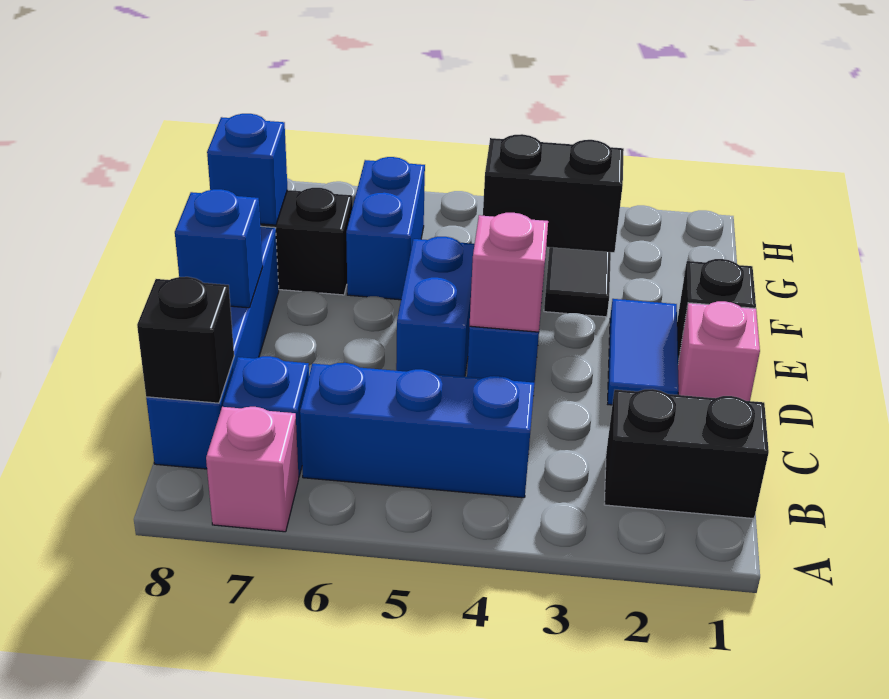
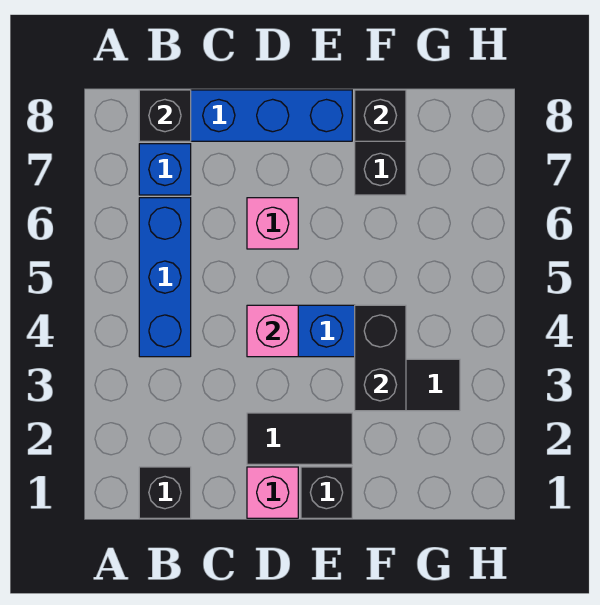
pink brick A7 level 1 -> pink brick D6 level 1
black brick B1:B2 level 1 -> black brick B1 level 1
blue tile D2:E2 level 1 -> black tile D2:E2 level 1
blue brick D5:E5 level 1 -> none
blue brick D8 level 2 -> none
blue brick F6:G6 level 1 -> none
blue brick F8 level 2 -> black brick F8 level 2

